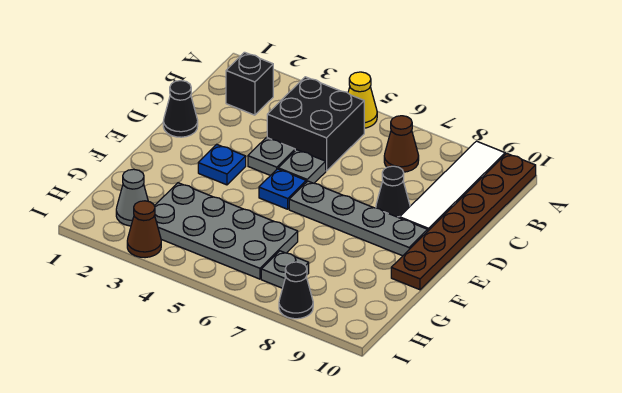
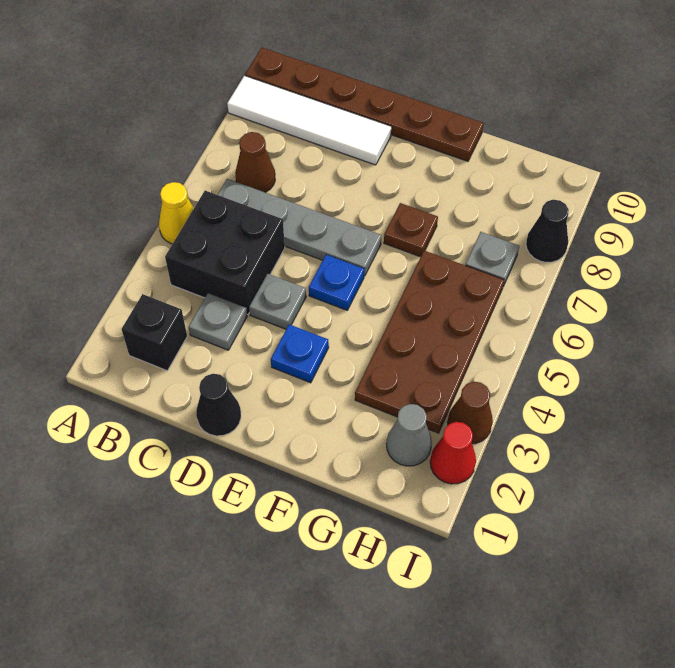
grey plate D5 level 1 -> grey plate C3 level 1
black cone D8 level 1 -> none
grey plate E6:E9 level 1 -> grey plate B6:E6 level 1
none -> brown plate F7 level 1
grey plate G3:H6 level 1 -> brown plate G3:H6 level 1
none -> red cone I2 level 1

